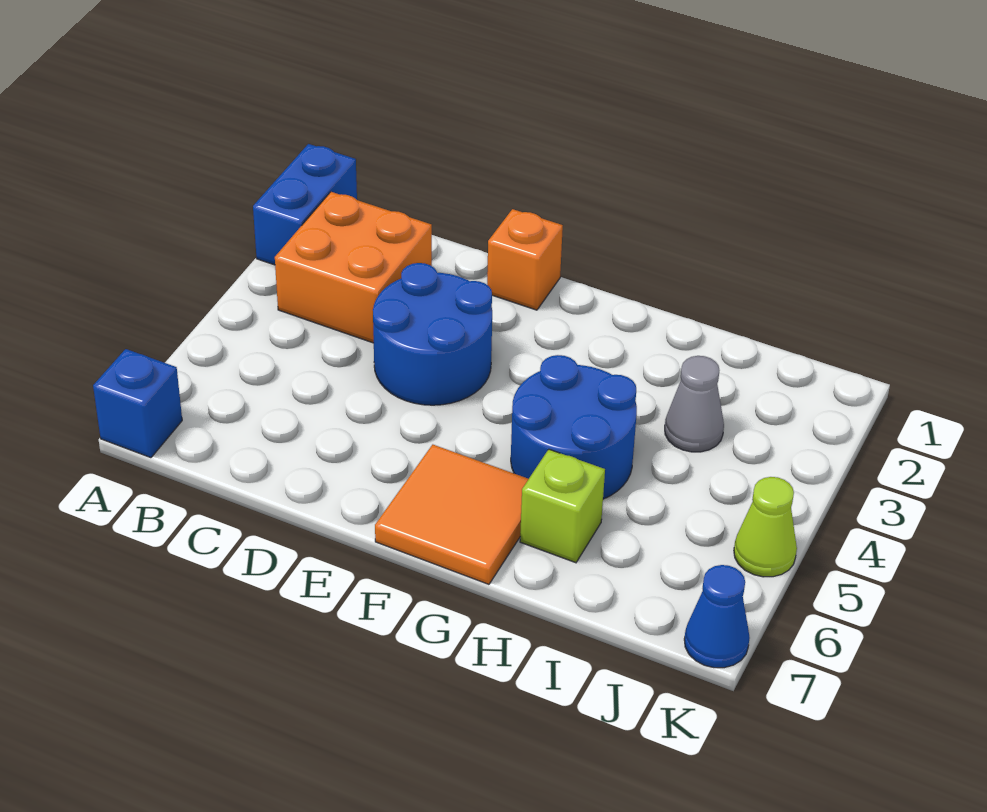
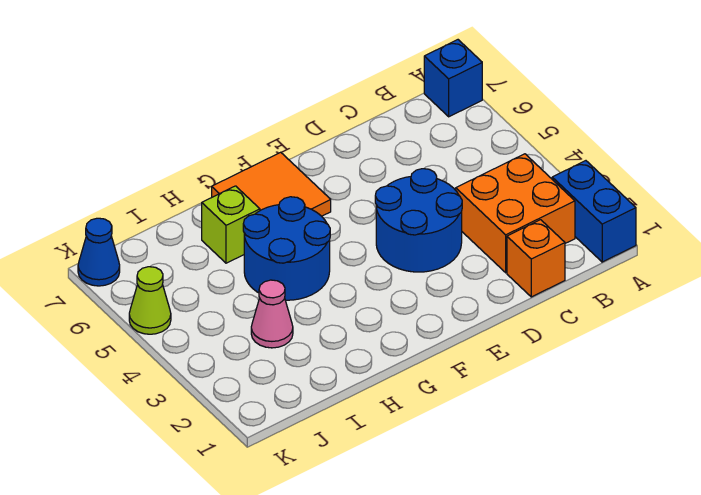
orange brick E1 level 1 -> orange brick C1 level 1
grey cone I3 level 1 -> pink cone I3 level 1

